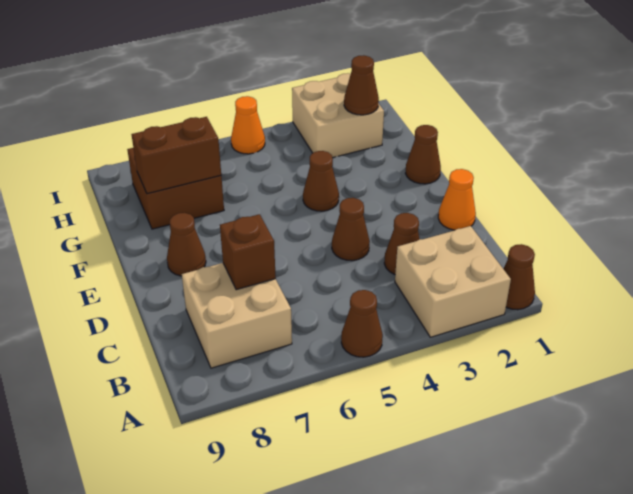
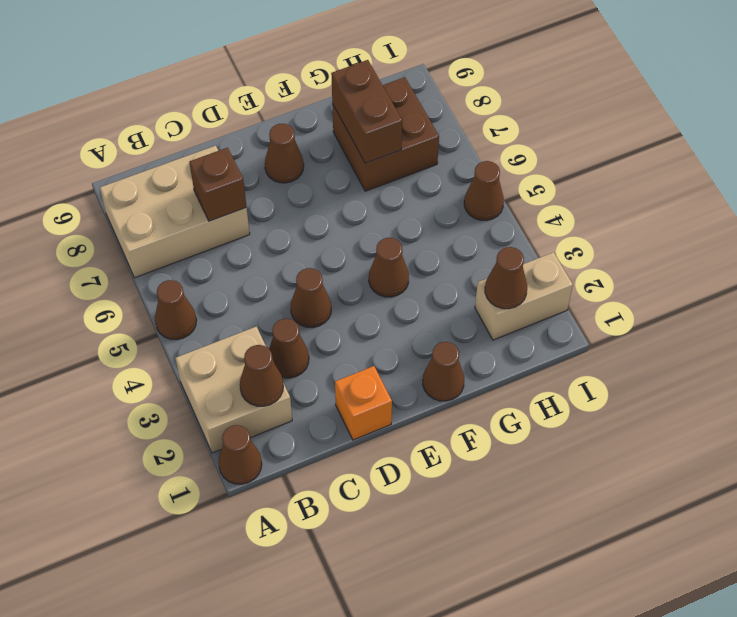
none -> brown cone B2 level 2
tan brick B7:C8 level 1 -> tan brick A7:C8 level 1
orange cone D1 level 1 -> orange brick D1 level 1
tan brick H2:I3 level 1 -> tan brick H2:I2 level 1
orange cone I5 level 1 -> brown cone I5 level 1

